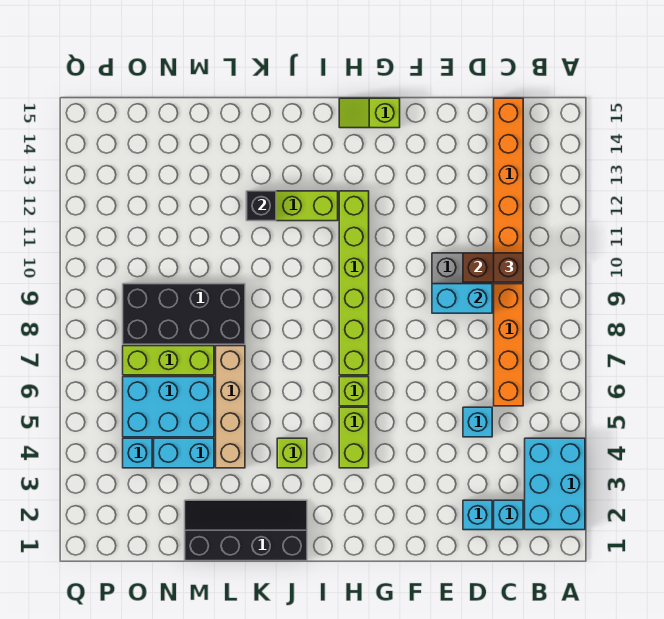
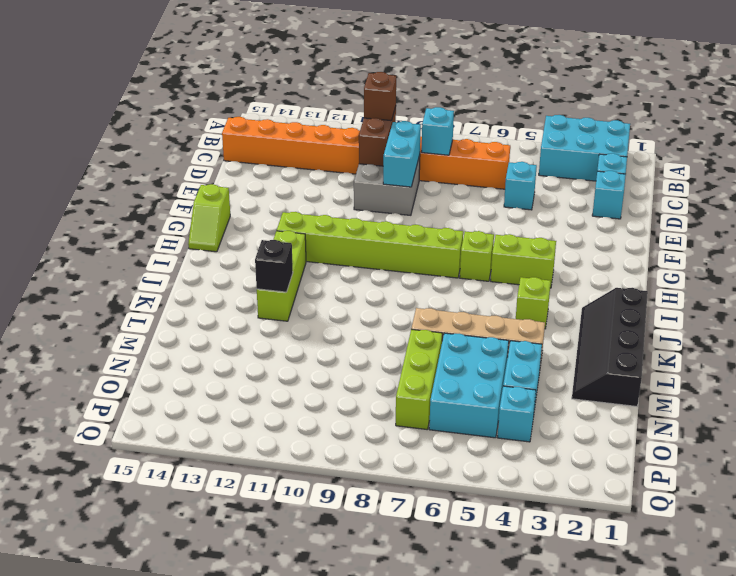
none -> cyan brick C8 level 2
black brick L8:O9 level 1 -> none

